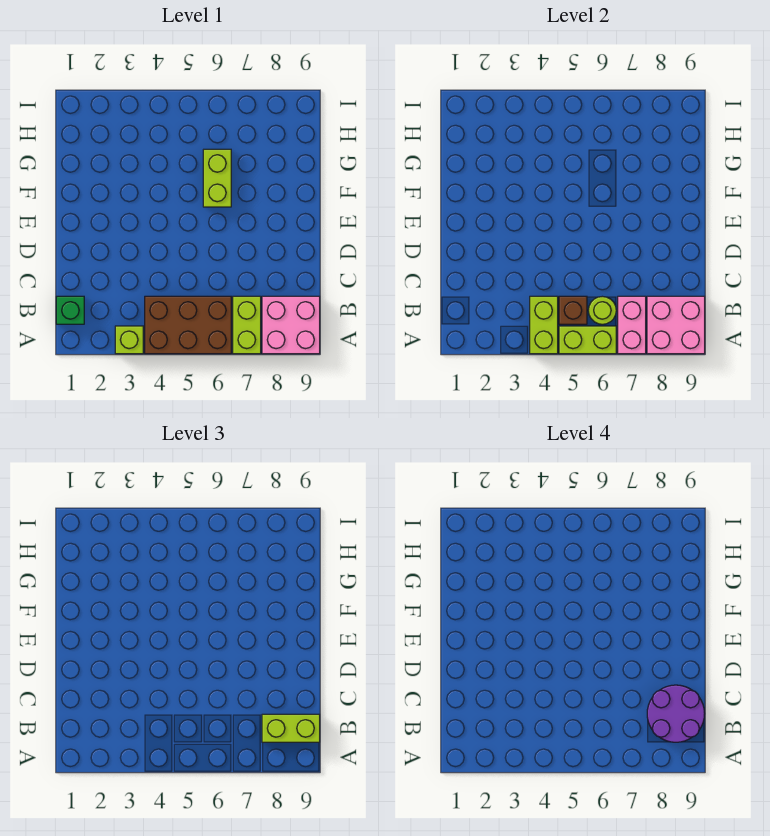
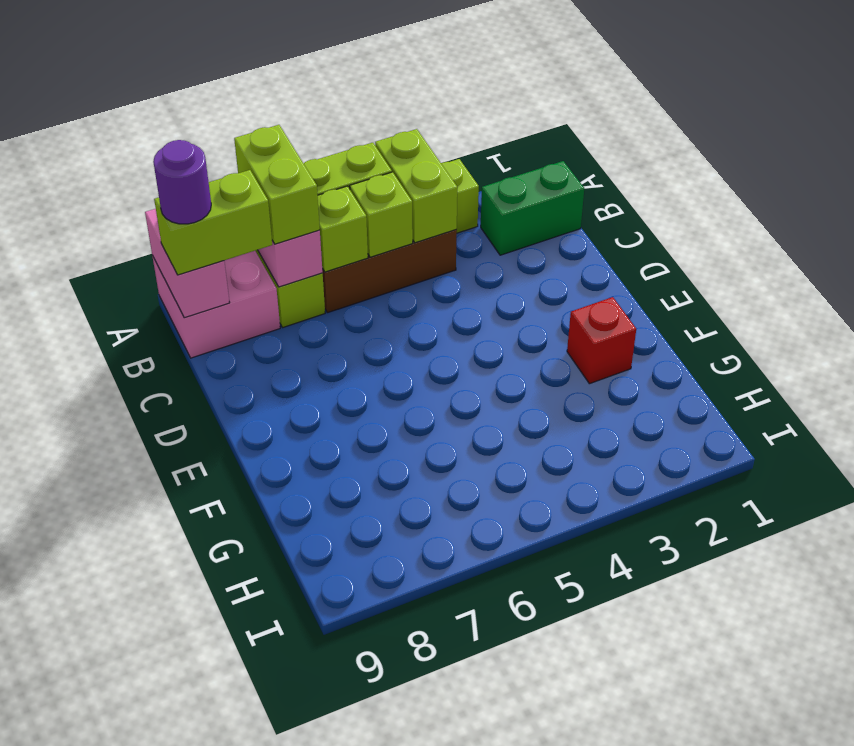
pink brick A8:B9 level 2 -> pink brick A9:B9 level 2
green brick B1 level 1 -> green brick B1:B2 level 1
brown brick B5 level 2 -> lime brick B5 level 2
lime round brick B6 level 2 -> lime brick B6 level 2
purple round brick B8:C9 level 4 -> purple round brick B9 level 4
none -> red brick F2 level 1
lime brick F6:G6 level 1 -> lime brick A7:B7 level 3

